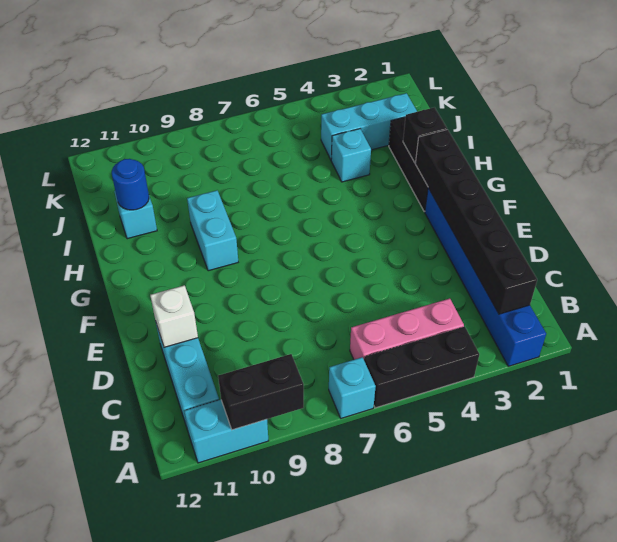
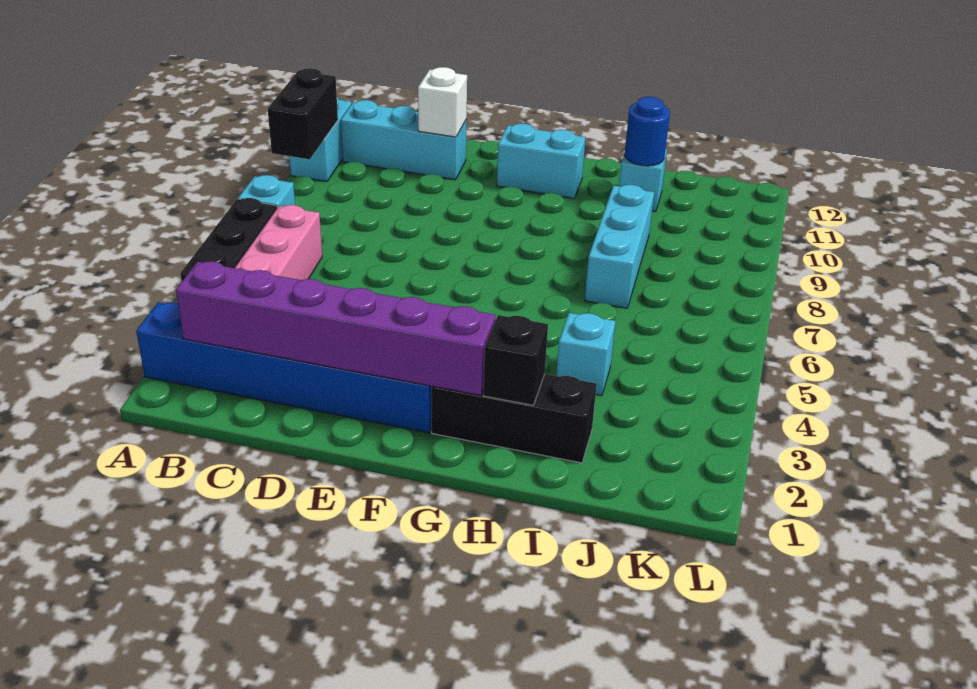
black brick B2:G2 level 2 -> purple brick B2:G2 level 2
cyan brick G9:H9 level 1 -> cyan brick F11:G11 level 1
cyan brick J2:J4 level 1 -> cyan brick I7:I9 level 1

